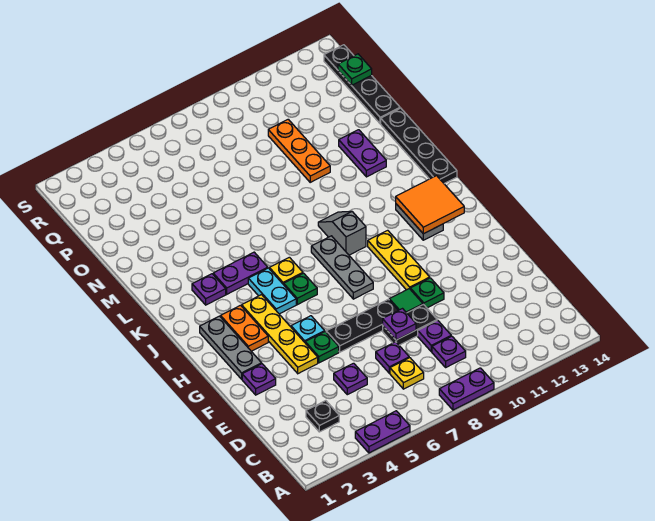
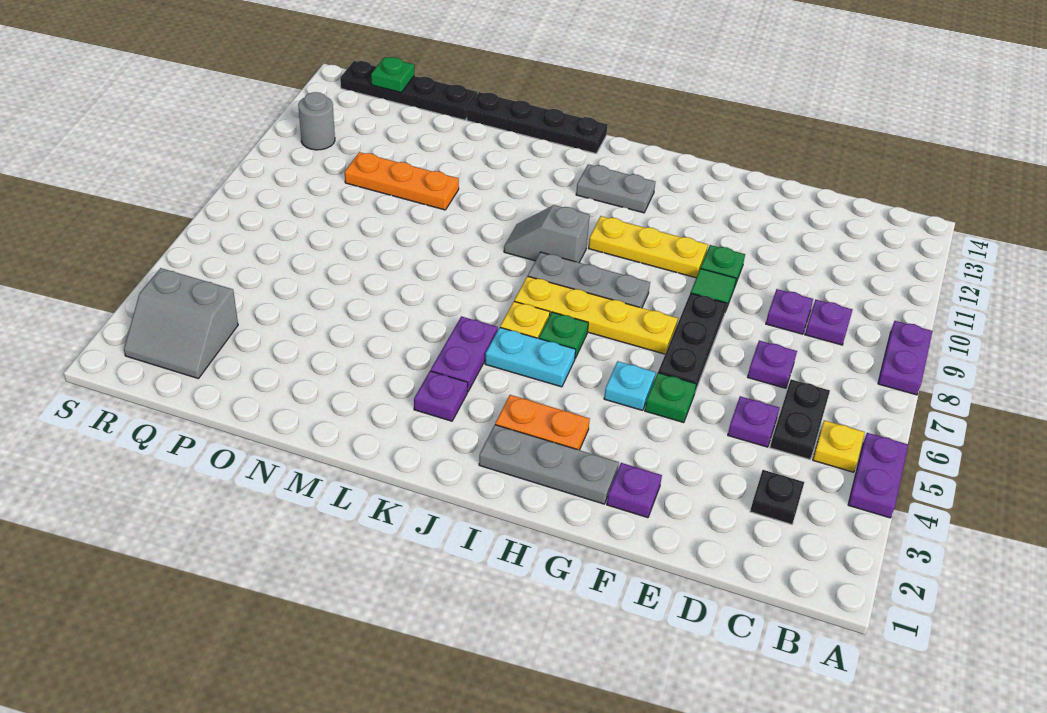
yellow plate C7 level 1 -> yellow plate B5 level 1
black plate E8:E9 level 1 -> black plate C5:C6 level 1
purple plate E8 level 2 -> none
yellow plate F4:I4 level 1 -> yellow plate G7:J7 level 1
orange tile I12:J13 level 2 -> none
purple plate M12:N12 level 1 -> none
none -> grey slope Q2:R3 level 1 top 3
none -> grey round brick R11 level 1

